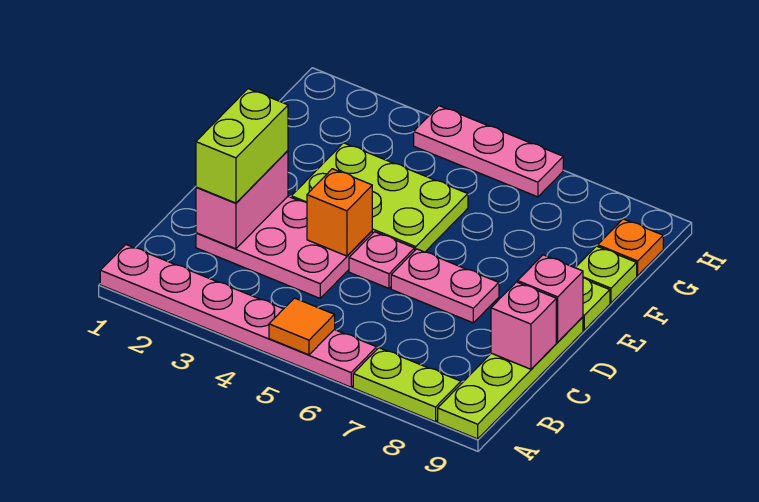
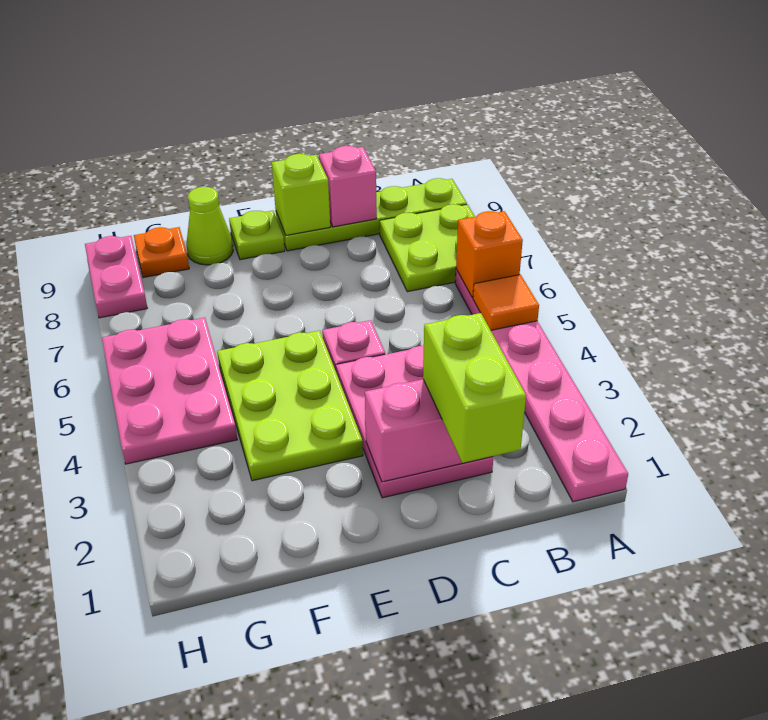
lime plate A7:A8 level 1 -> lime plate A7:B8 level 1
lime brick C2:D2 level 3 -> lime brick C1:C2 level 3
orange brick D4 level 2 -> orange brick A6 level 2
pink plate D6:D7 level 1 -> pink plate H8:H9 level 1
pink brick D9 level 2 -> lime brick D9 level 2
lime plate F9 level 1 -> lime cone F9 level 1
pink plate H4:H6 level 1 -> pink plate G4:H6 level 1

